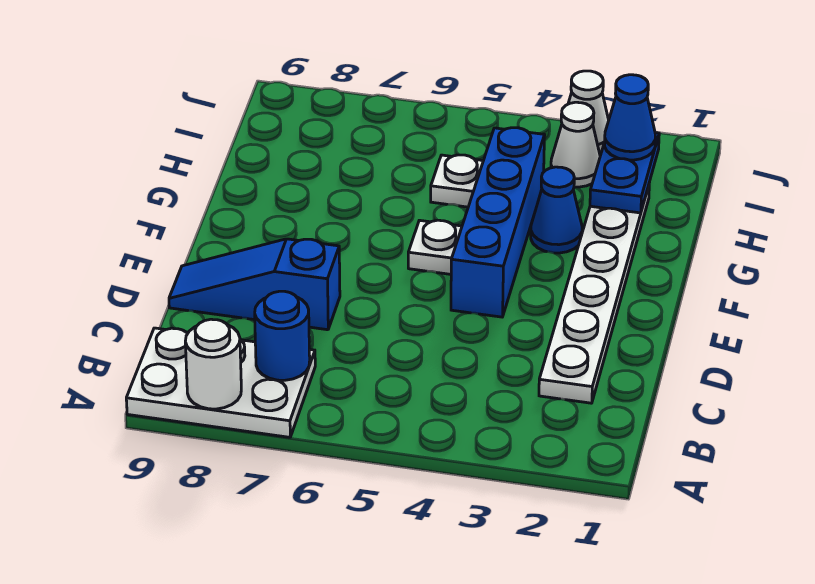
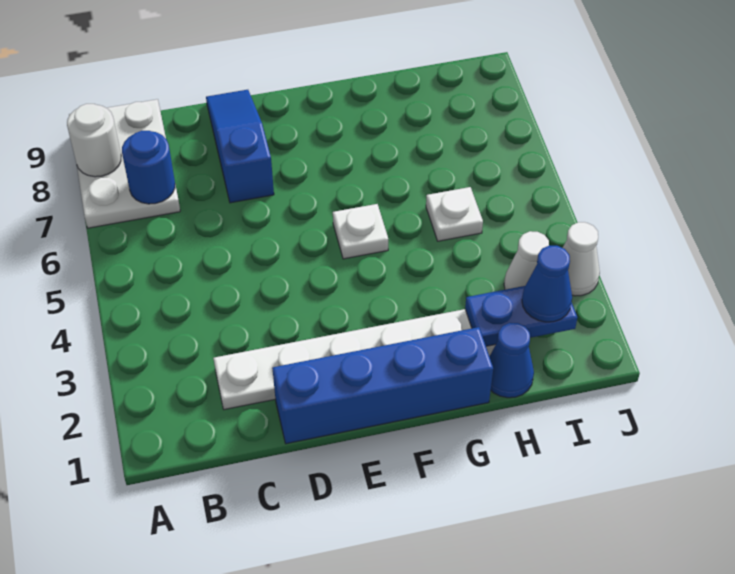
blue brick E4:H4 level 1 -> blue brick D1:G1 level 1
blue cone G3 level 1 -> blue cone H1 level 1

